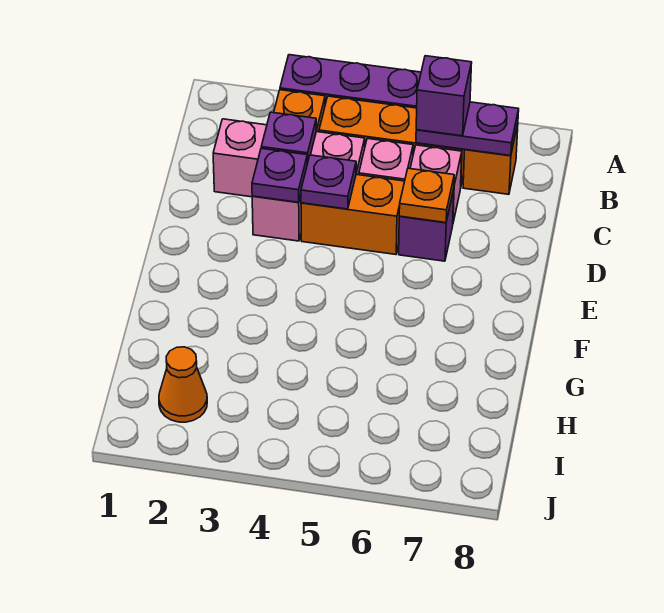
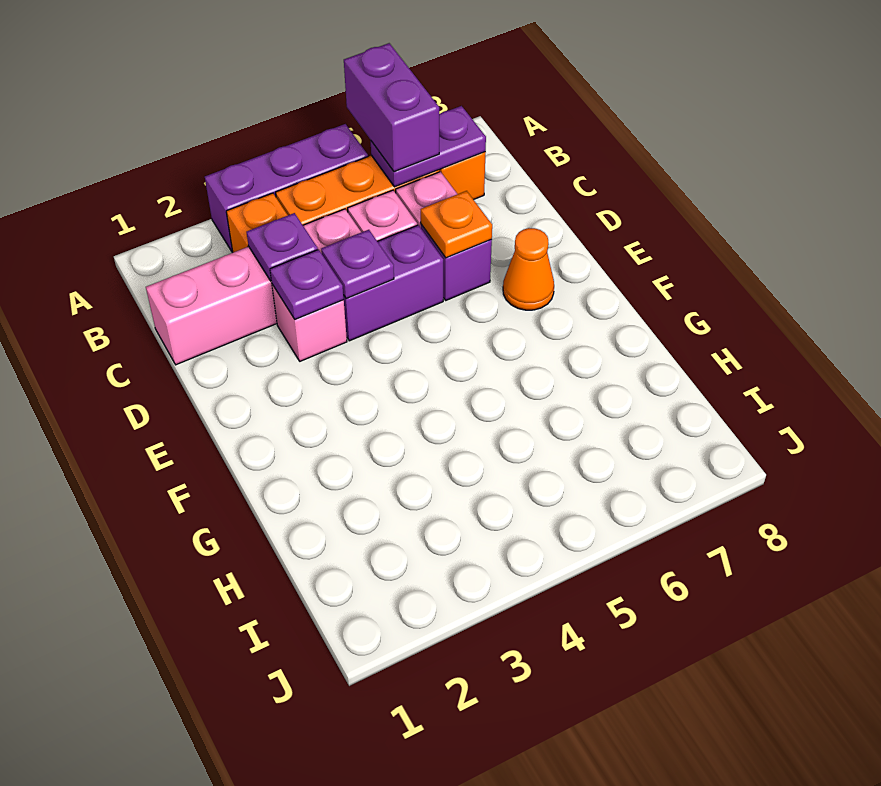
purple brick B6 level 3 -> purple brick A6:B6 level 3
pink brick C2:C4 level 1 -> pink brick C1:C4 level 1
orange brick D4:D5 level 1 -> purple brick D4:D5 level 1
orange cone I2 level 1 -> orange cone E7 level 1

